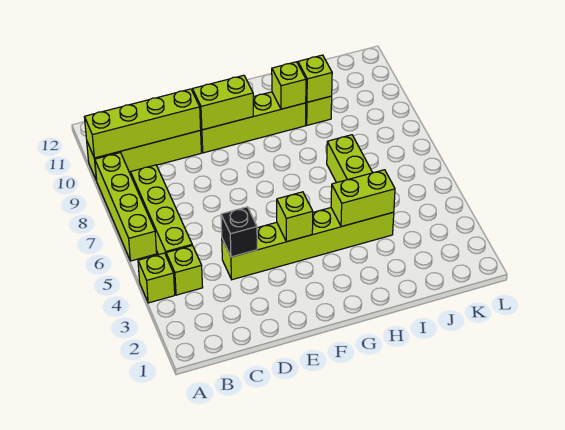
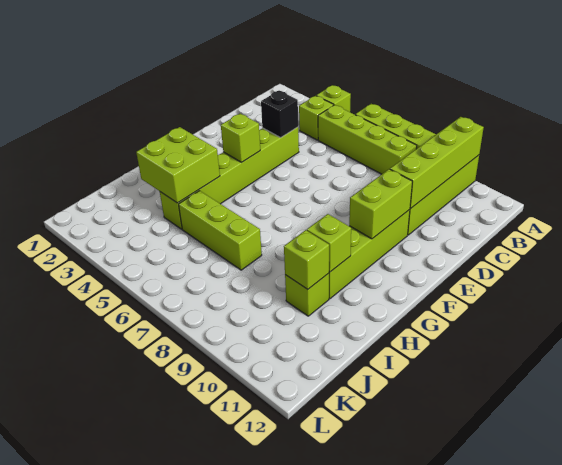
lime brick H4:I4 level 2 -> lime brick H3:I4 level 2

